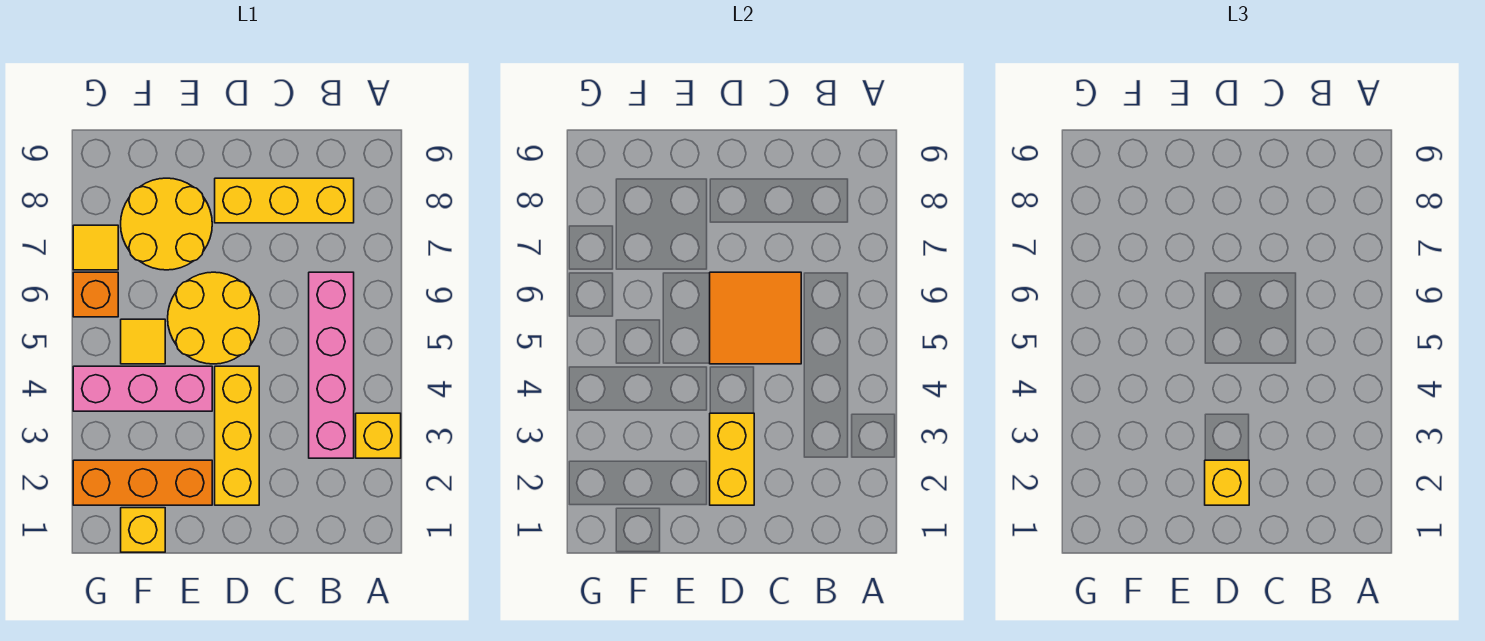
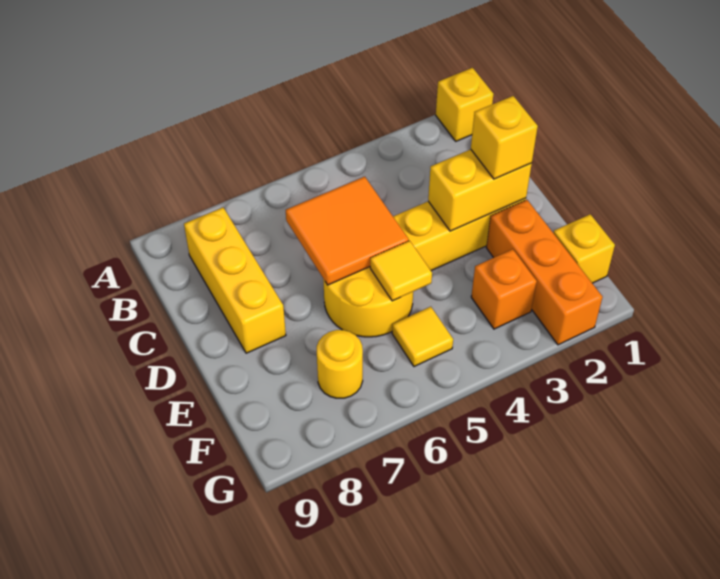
yellow brick A3 level 1 -> yellow brick A1 level 1
pink brick B3:B6 level 1 -> none
pink brick E4:G4 level 1 -> none
yellow round brick E7:F8 level 1 -> yellow round brick F7 level 1
orange brick G6 level 1 -> orange brick F3 level 1
yellow tile G7 level 1 -> yellow tile E5 level 2

